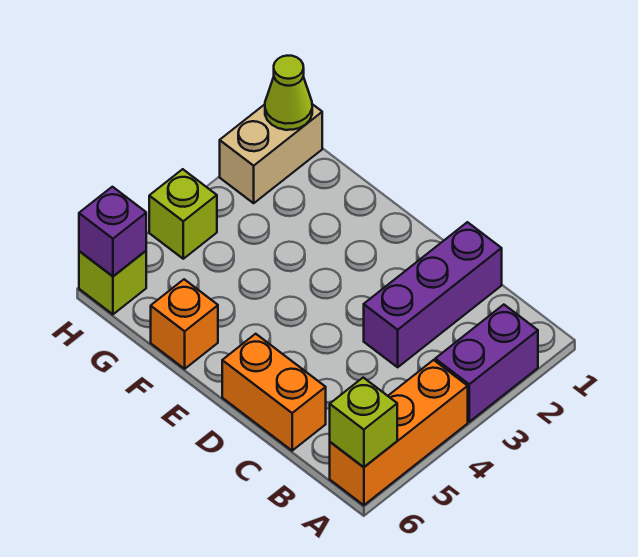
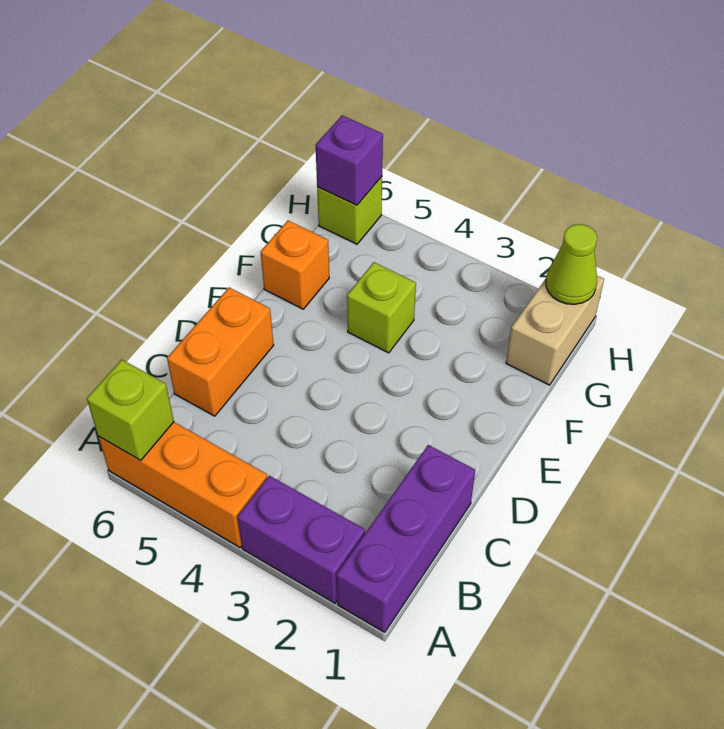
purple brick C1:C3 level 1 -> purple brick A1:C1 level 1
tan brick H1:H2 level 1 -> tan brick G1:H1 level 1
lime brick H4 level 1 -> lime brick F4 level 1

